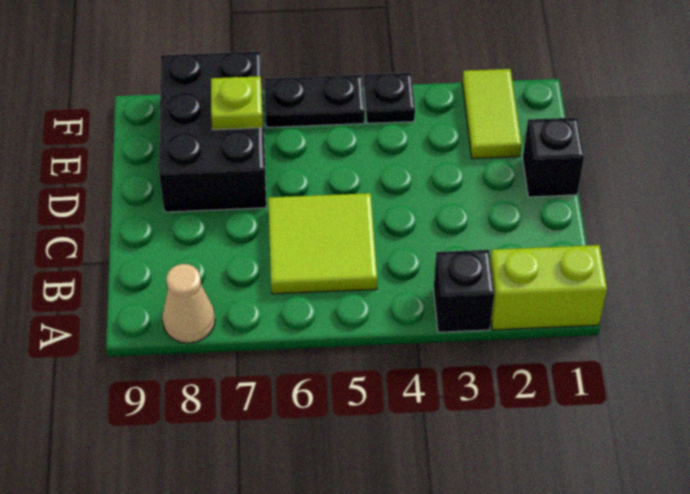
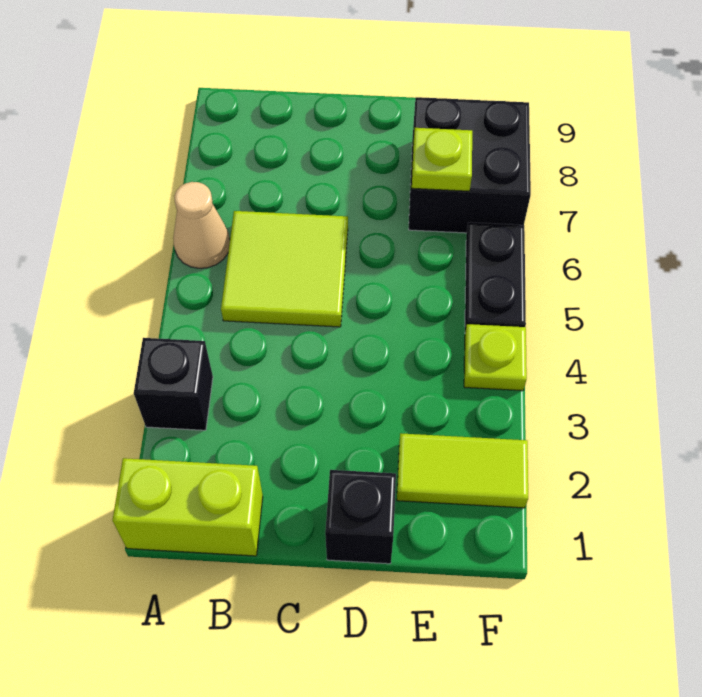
lime brick A1:A2 level 1 -> lime brick A1:B1 level 1
tan cone A8 level 1 -> tan cone A6 level 1
black brick D7:F8 level 1 -> black brick E7:F8 level 1
black plate F4 level 1 -> lime plate F4 level 1

